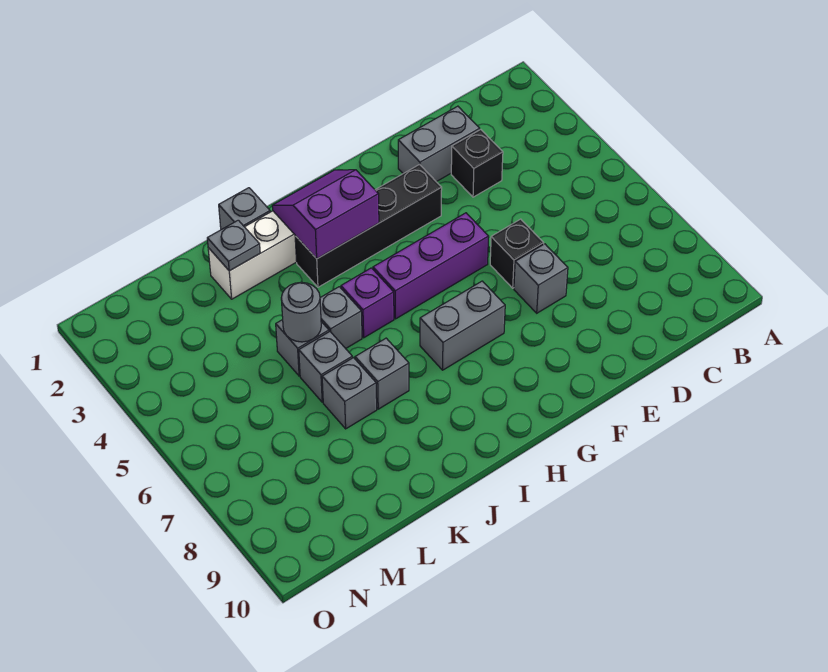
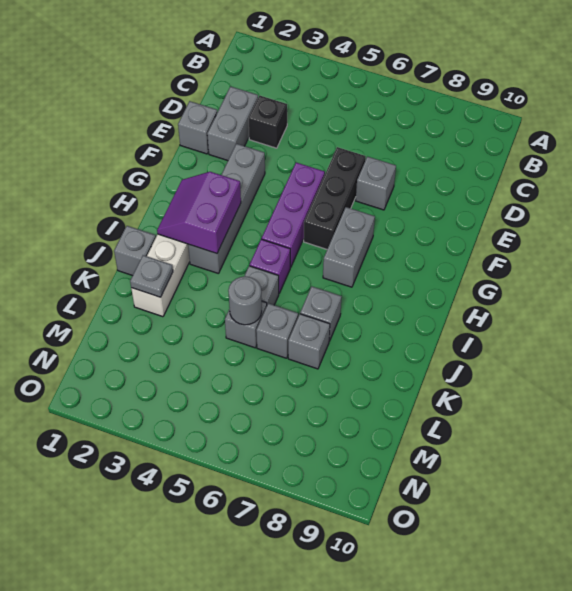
none -> grey brick E1 level 1
black brick E6 level 1 -> black brick E6:G6 level 1
black brick F3:I3 level 1 -> grey brick F3:I3 level 1

